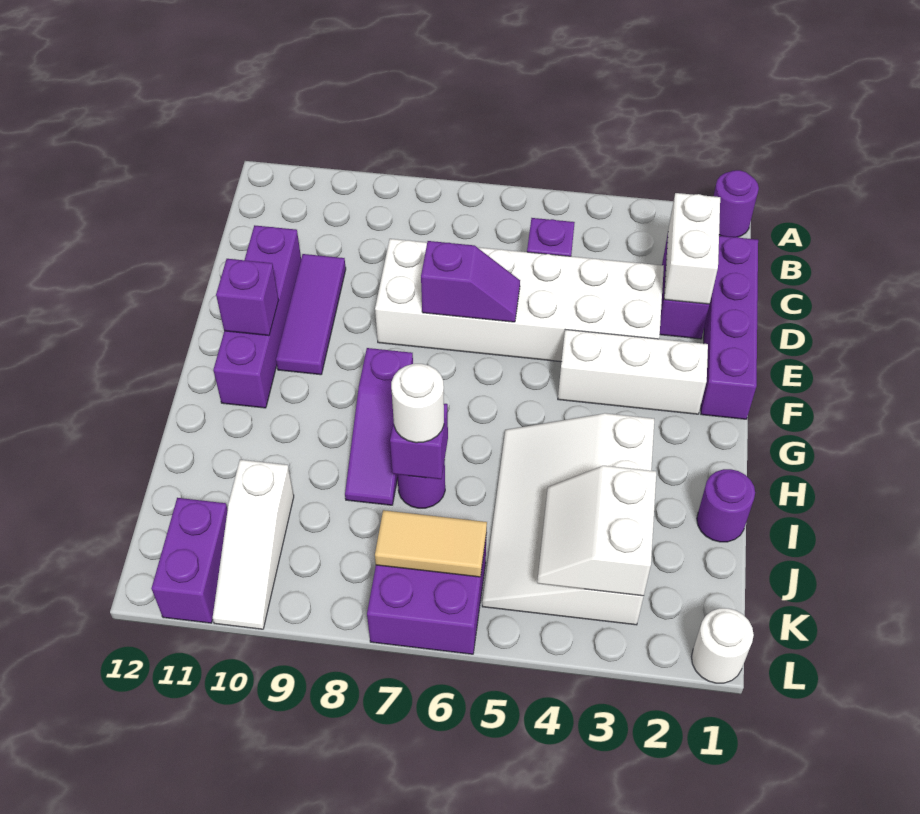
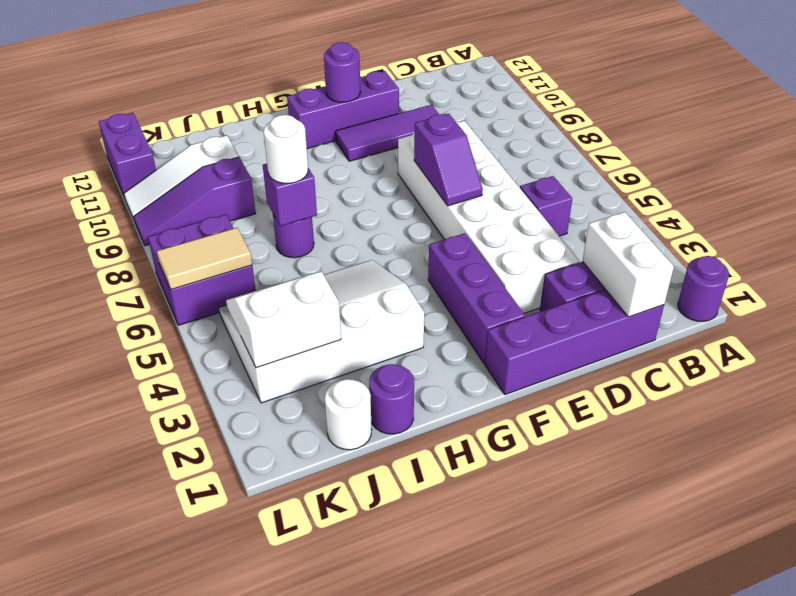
white brick C2:D2 level 2 -> white brick C1:C2 level 2
purple brick D11:G11 level 1 -> purple brick E11:G11 level 1
white brick F2:F4 level 1 -> purple brick F2:F4 level 1
purple brick F11 level 2 -> purple round brick F11 level 2
purple slope G8:I8 level 1 top G -> purple slope J9:L9 level 1 top J
tan tile K6:K7 level 2 -> tan tile K6:L6 level 2
purple brick K11:L11 level 1 -> purple brick L11:L12 level 1
white round brick L1 level 1 -> white round brick J1 level 1

